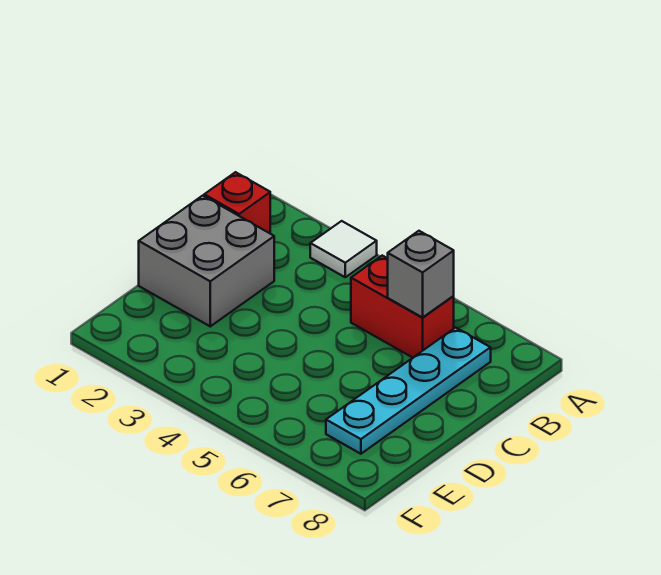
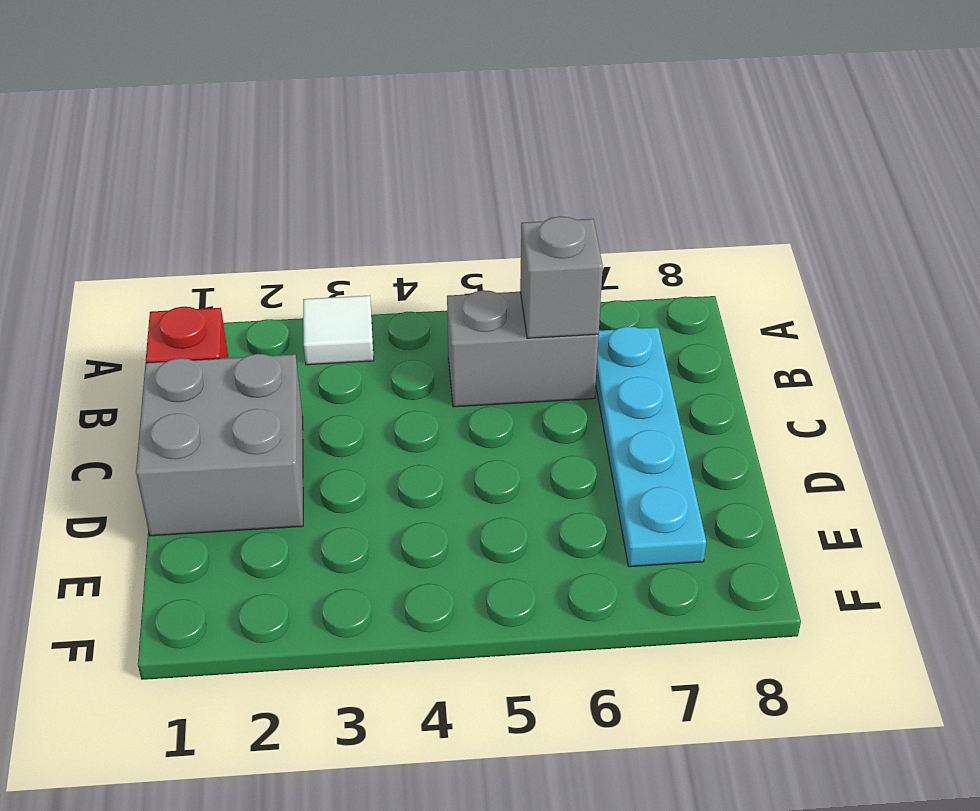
red brick B5:B6 level 1 -> grey brick B5:B6 level 1

